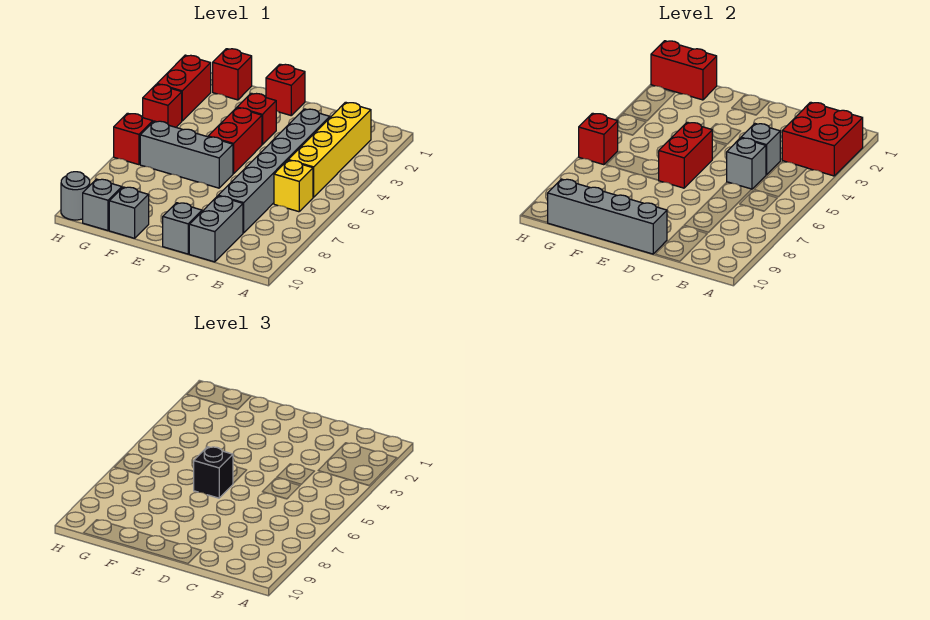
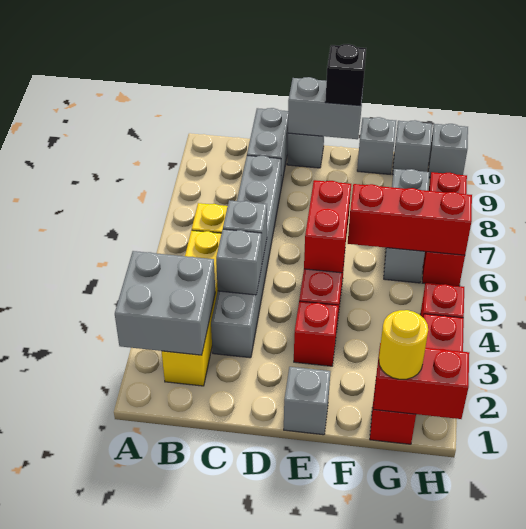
red brick A2:B3 level 2 -> grey brick A2:B3 level 2
grey brick D10:G10 level 2 -> grey brick D10:E10 level 2
red brick E1 level 1 -> grey brick E1 level 1
grey brick E6:G6 level 1 -> grey brick G6:G8 level 1
black brick E6 level 3 -> black brick E10 level 3
none -> yellow round brick G1 level 3
red brick H6 level 1 -> red brick H6:H8 level 1
red brick H6 level 2 -> red brick F6:H6 level 2
grey round brick H10 level 1 -> grey brick H10 level 1

